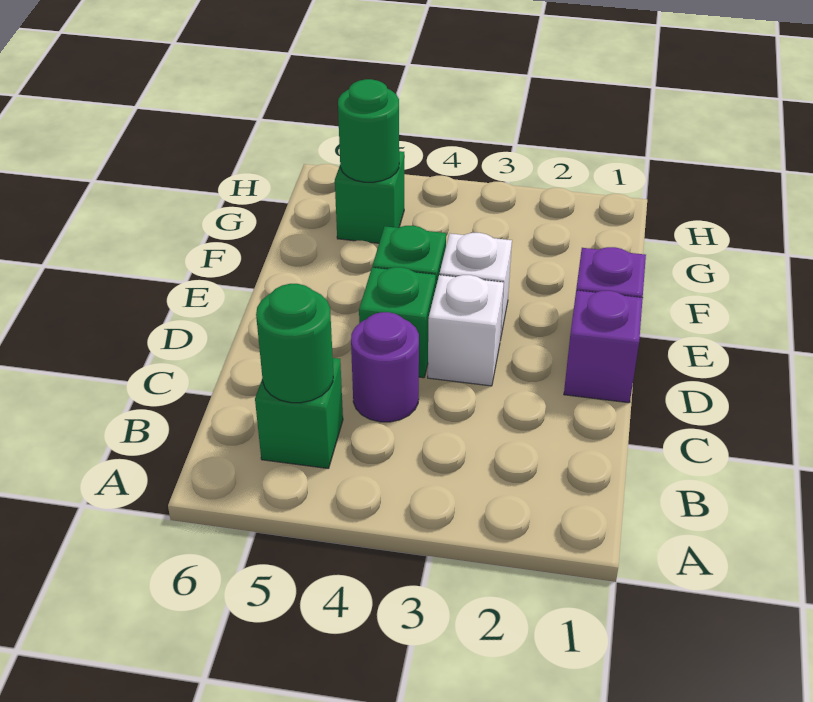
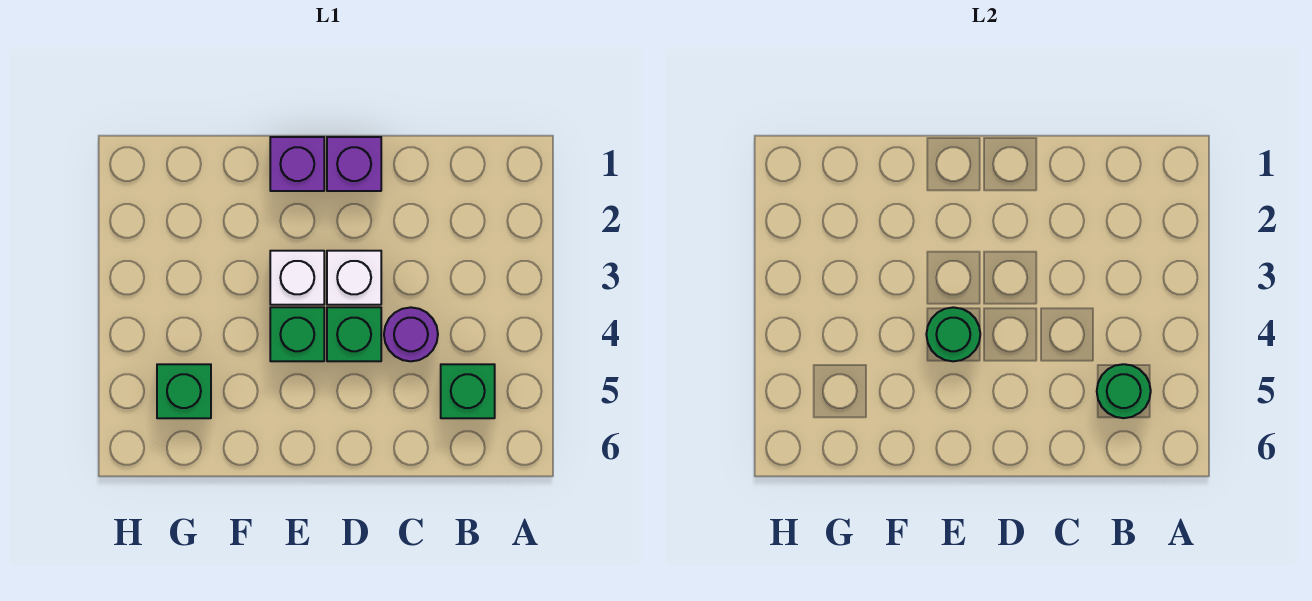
green round brick G5 level 2 -> green round brick E4 level 2

